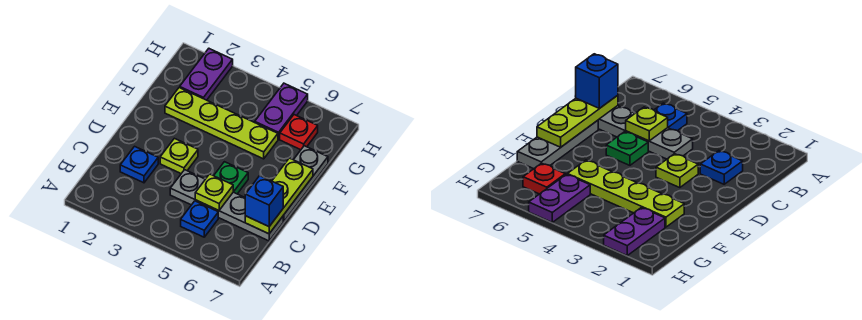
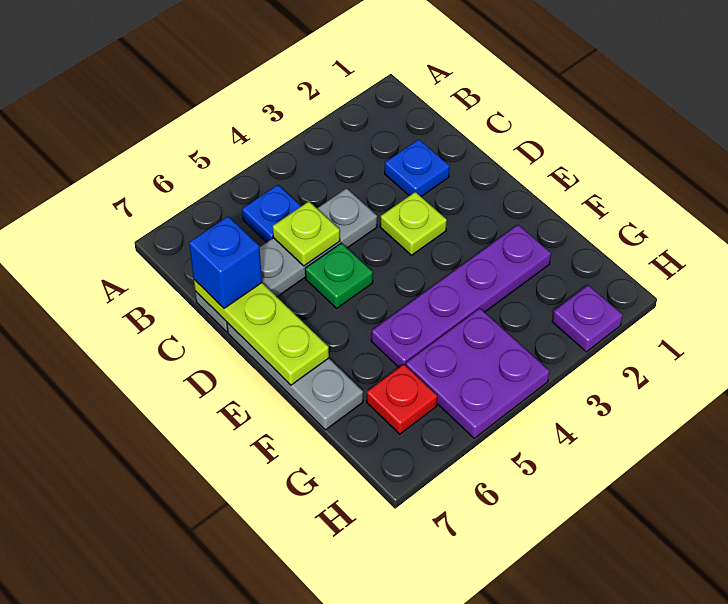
lime plate F2:F5 level 1 -> purple plate F2:F5 level 1
purple plate G2:H2 level 1 -> purple plate H2 level 1
purple plate G5:H5 level 1 -> purple plate G4:H5 level 1

